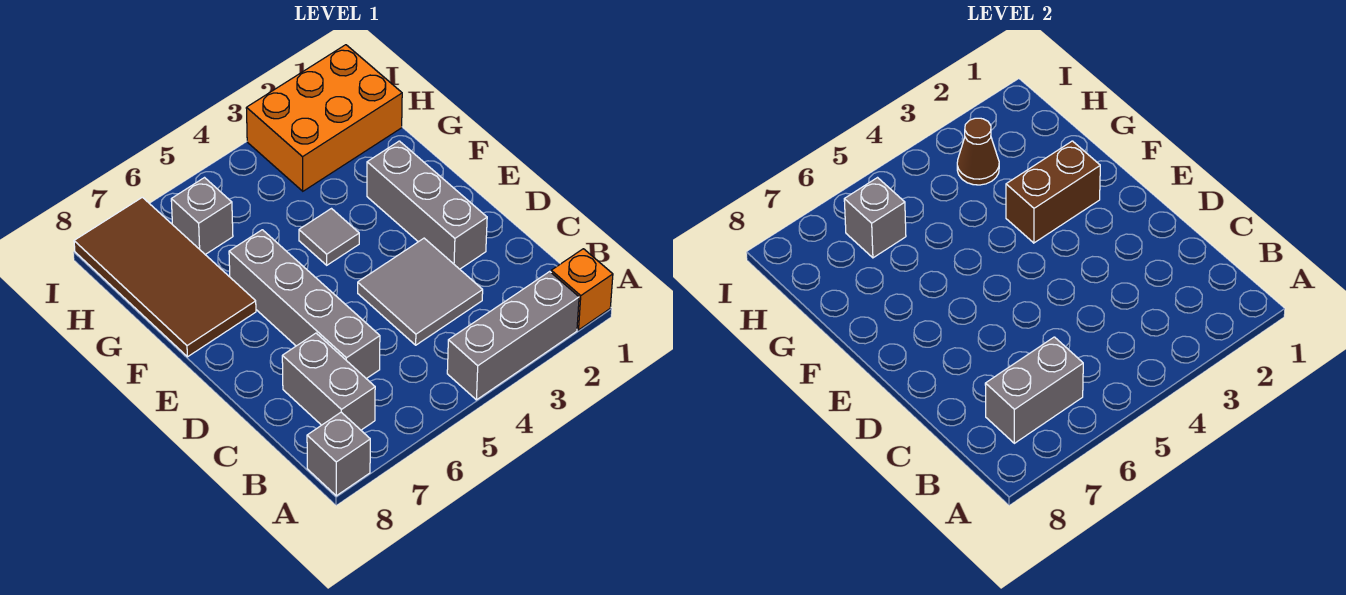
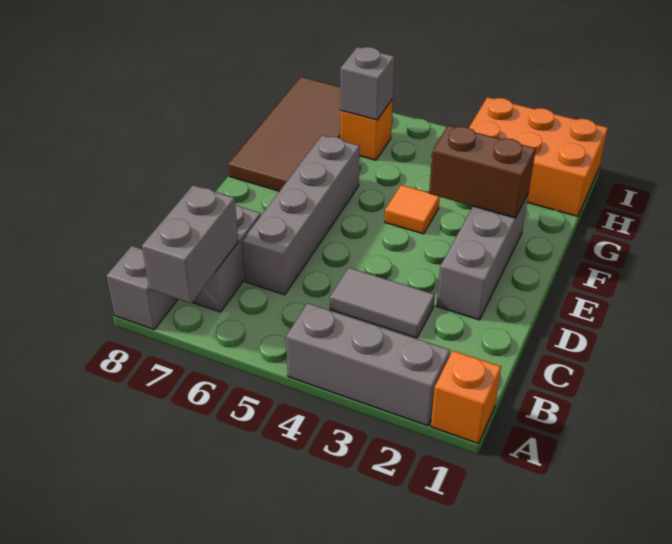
grey brick B6:B7 level 2 -> grey brick A7:B7 level 2
grey tile C3:D4 level 1 -> grey tile C3:C4 level 1
grey tile F4 level 1 -> orange tile F4 level 1
brown cone H3 level 2 -> none
grey brick H6 level 1 -> orange brick H6 level 1

